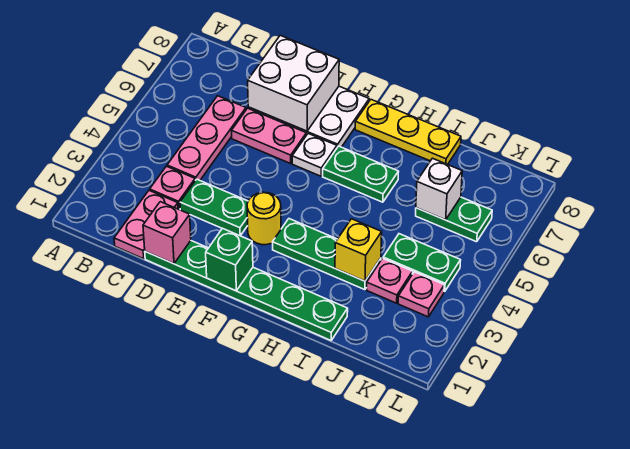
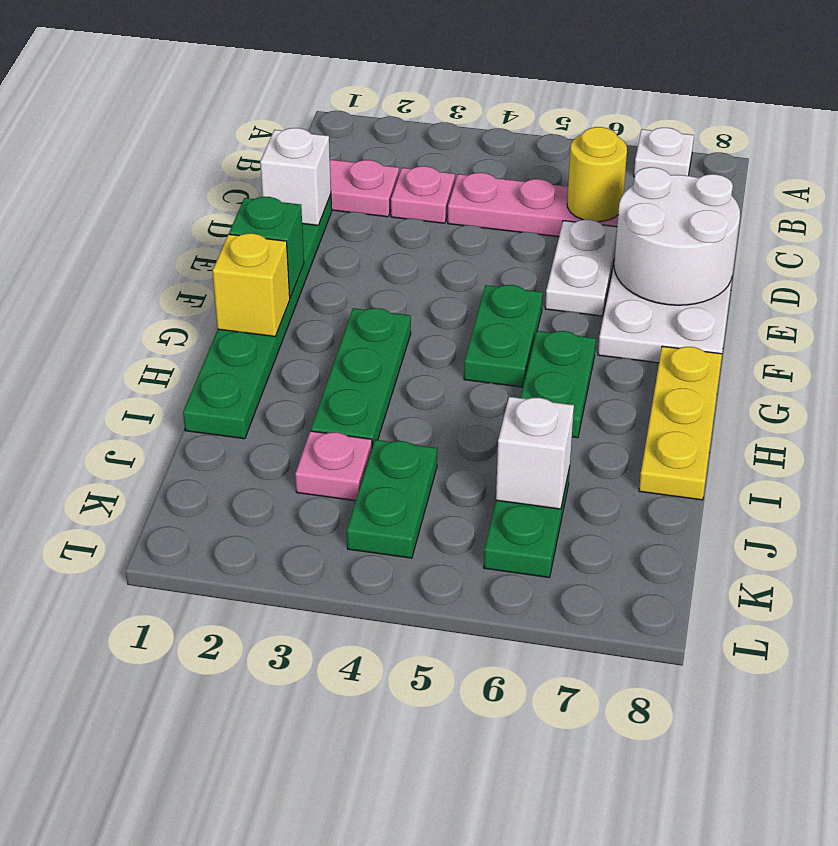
pink brick D1 level 2 -> white brick D1 level 2
green plate D3:E3 level 1 -> green plate F5:G5 level 1
pink plate D6:E6 level 1 -> white plate D6:E6 level 1
white brick D7:E8 level 2 -> white round brick D7:E8 level 2
yellow round brick F3 level 1 -> yellow round brick C6 level 2
white plate F6 level 1 -> white plate A7 level 1
yellow brick I3 level 2 -> yellow brick G1 level 2
pink plate K3 level 1 -> none

